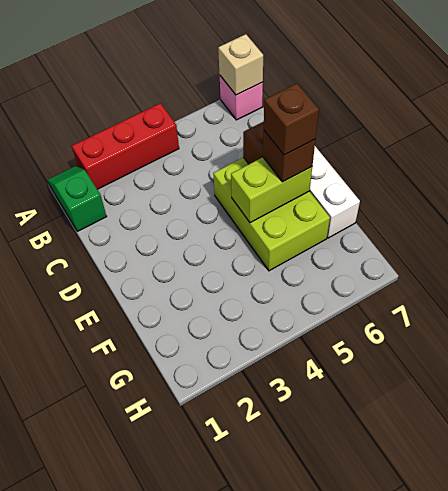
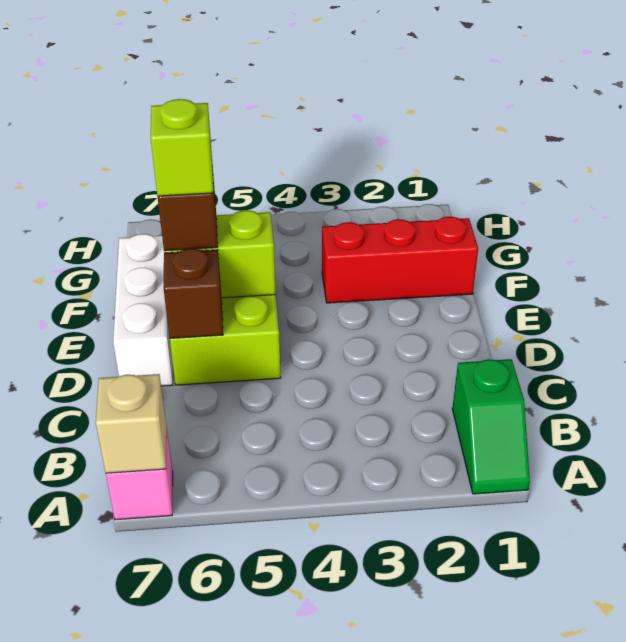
red brick A2:A4 level 1 -> red brick F1:F3 level 1
brown brick E6 level 4 -> lime brick E6 level 4

